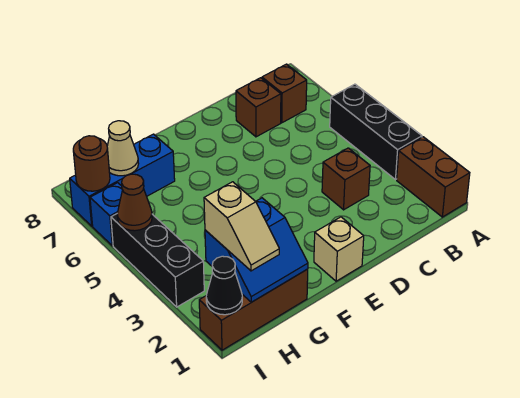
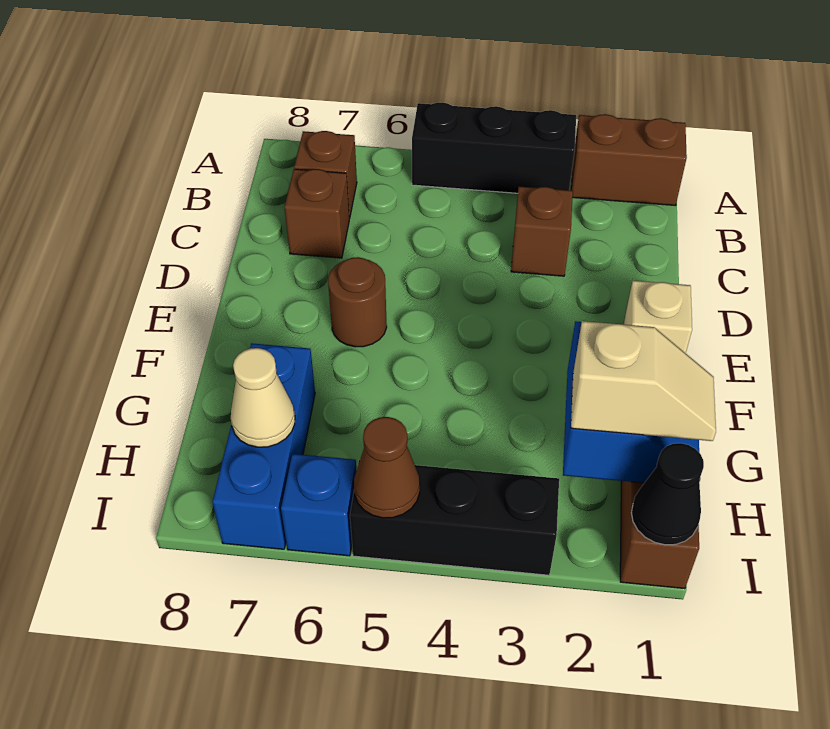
brown round brick I7 level 2 -> brown round brick E6 level 1

